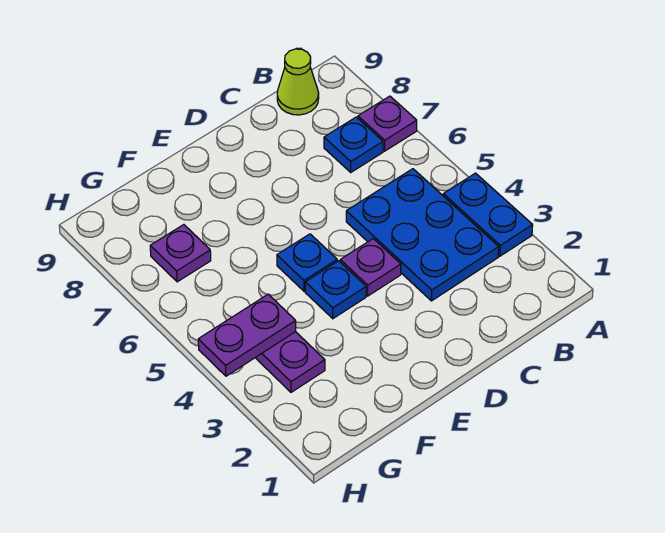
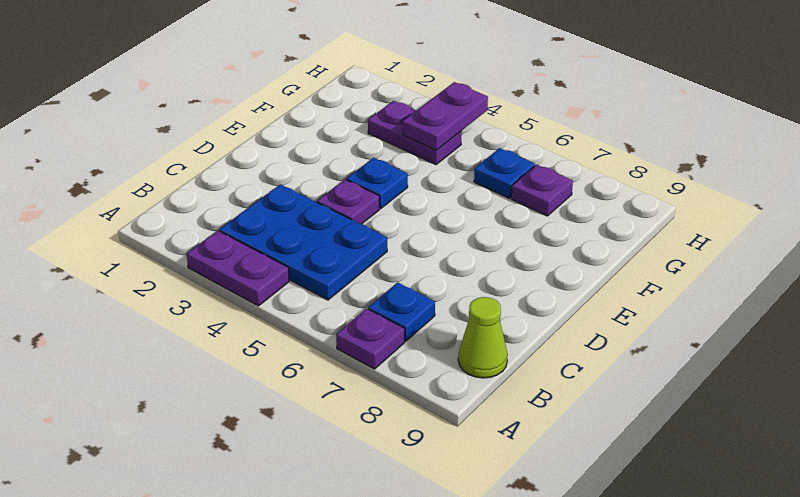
blue plate A3:A4 level 1 -> purple plate A3:A4 level 1
blue plate E5 level 1 -> blue plate G6 level 1

